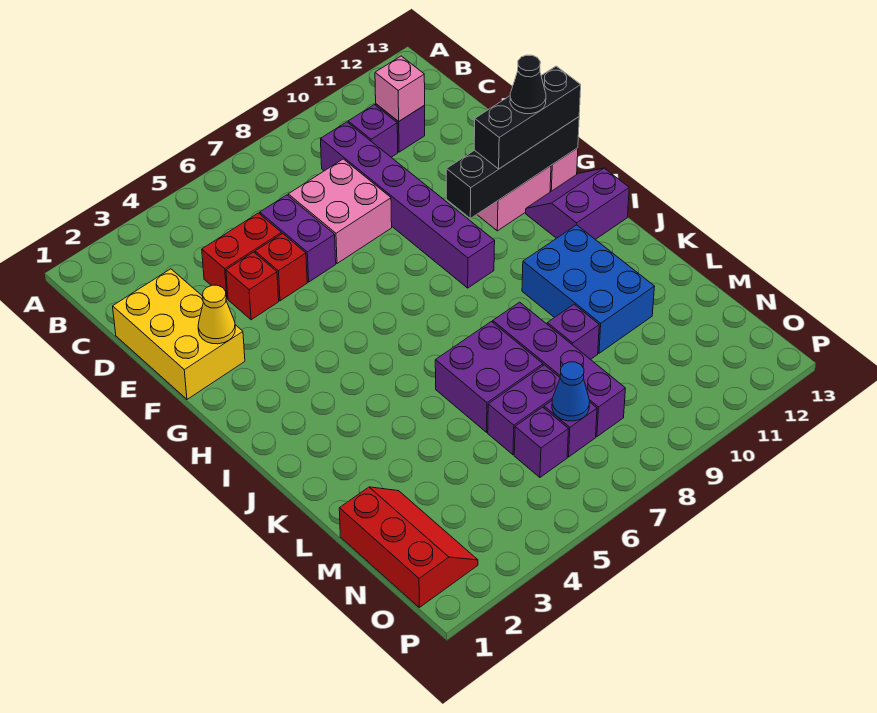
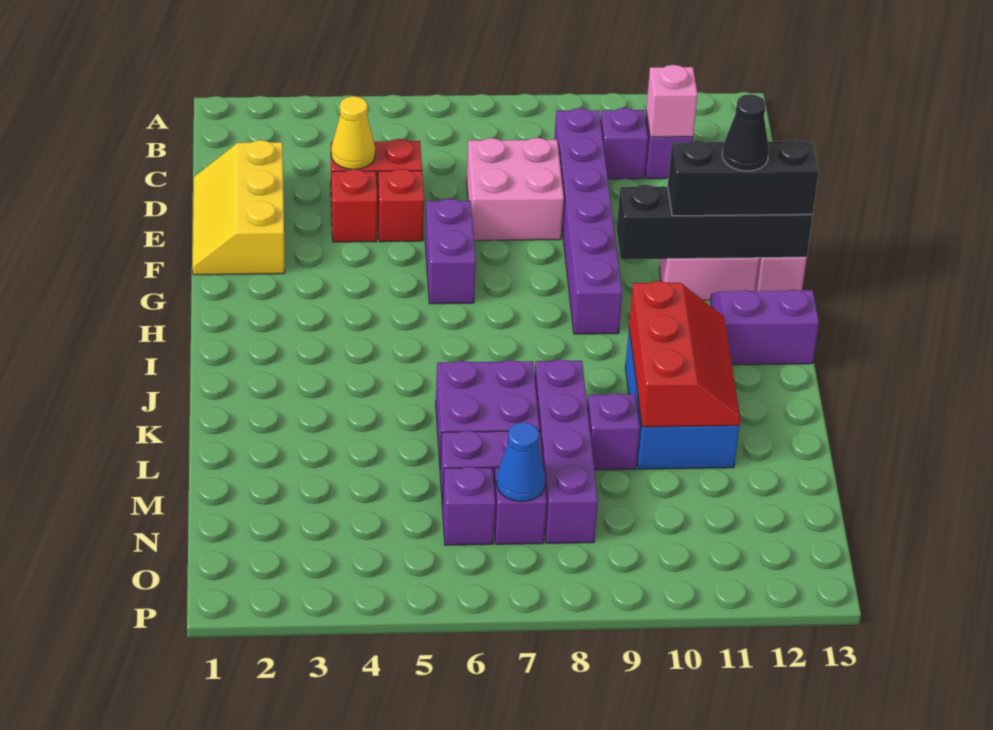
yellow brick D1:F2 level 1 -> yellow slope D1:F2 level 1 top 2
purple brick D6:E6 level 1 -> purple brick F6:G6 level 1
yellow cone F2 level 2 -> yellow cone D4 level 2
red slope M1:O2 level 1 top 1 -> red slope J10:L11 level 2 top 10

